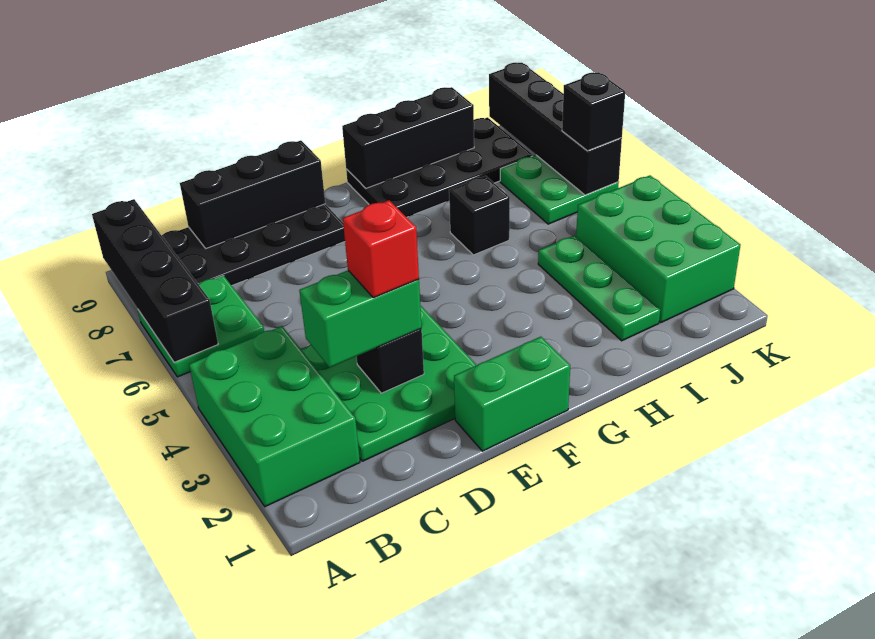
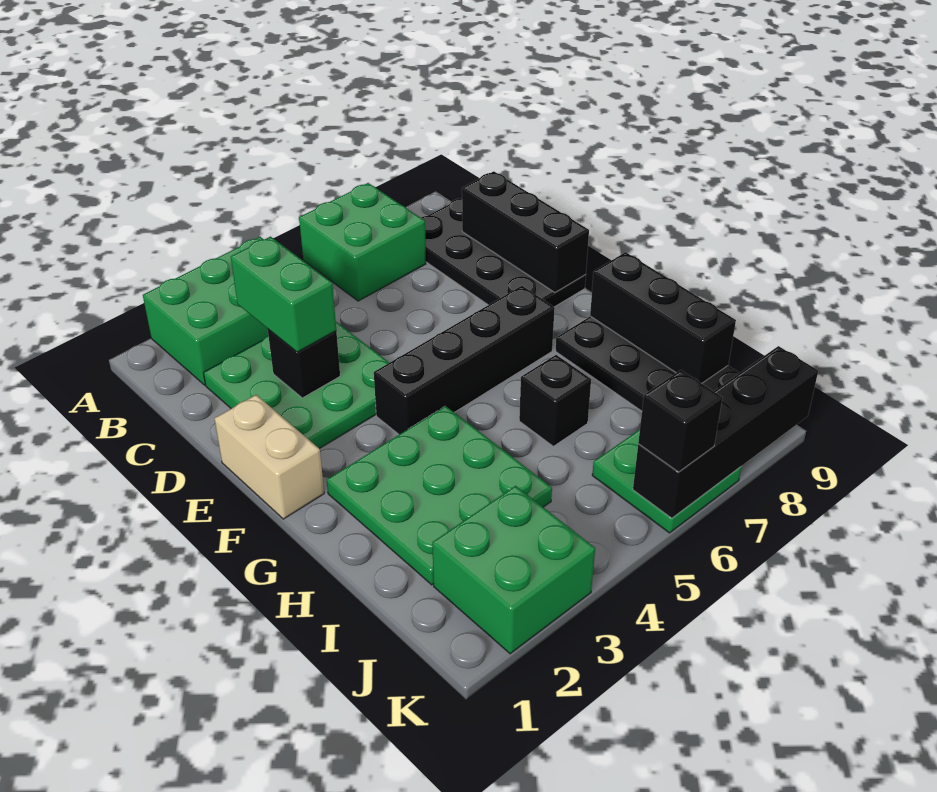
green plate A6:B7 level 1 -> green brick A6:B7 level 1
black brick A6:A9 level 2 -> black brick F4:F7 level 1
red brick D3 level 4 -> none
green brick E1:F1 level 1 -> tan brick E1:F1 level 1
green plate I2:I4 level 1 -> green plate G2:I4 level 1
green brick J2:K4 level 1 -> green brick J2:K3 level 1

